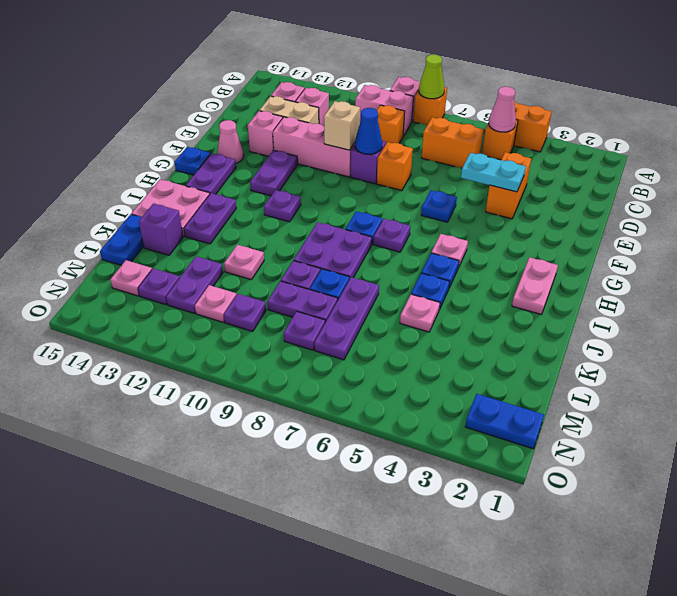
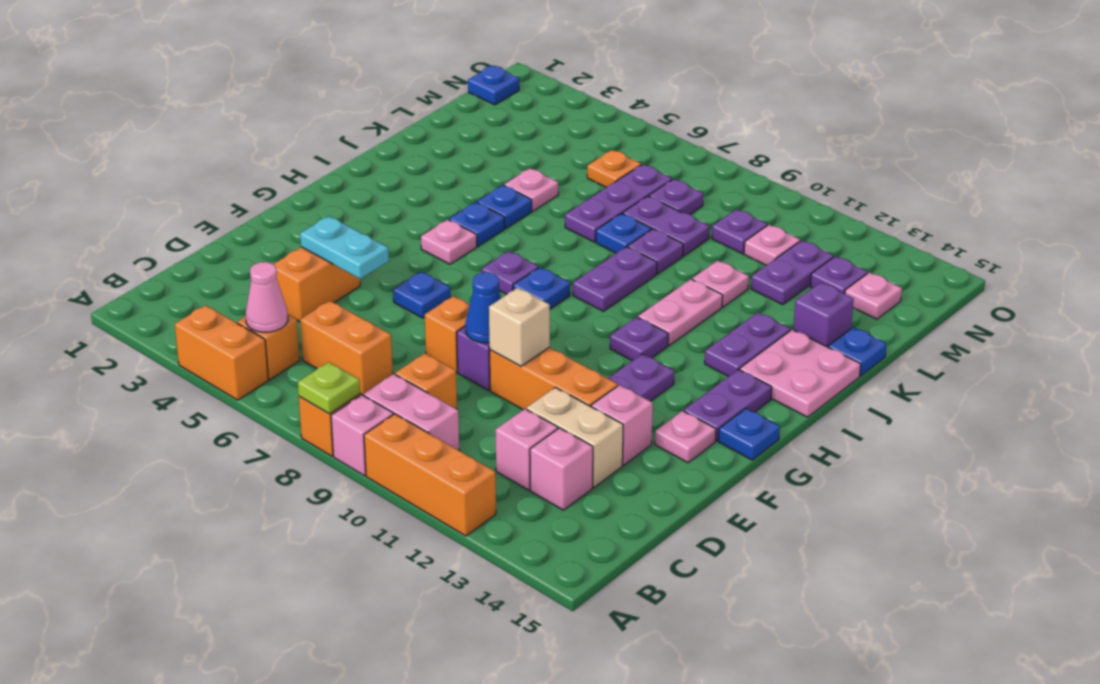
lime cone A8 level 2 -> lime plate A8 level 2
none -> orange brick A10:A12 level 1
pink brick E10:E12 level 1 -> orange brick E10:E12 level 1
pink cone F14 level 1 -> pink plate F14 level 1
pink plate H2:I2 level 1 -> pink plate I11:J11 level 1
purple plate I8:J9 level 1 -> purple plate I9:J9 level 1
blue plate K15:L15 level 1 -> blue plate K15 level 1
none -> orange plate M6 level 1
blue plate N1:N2 level 1 -> blue plate N1 level 1

